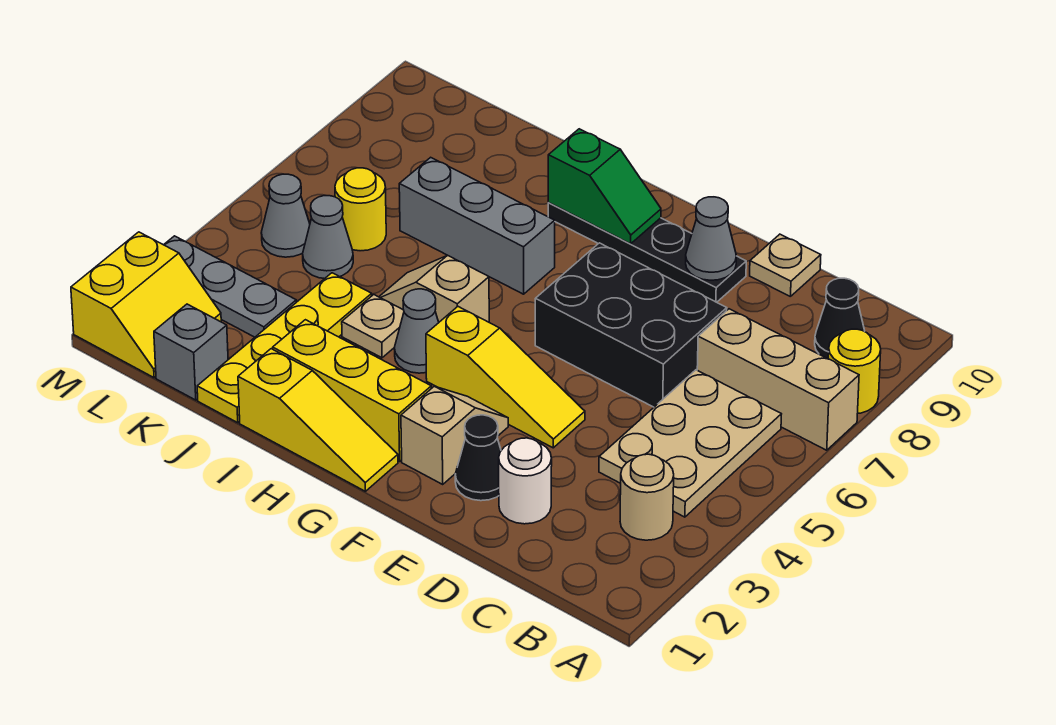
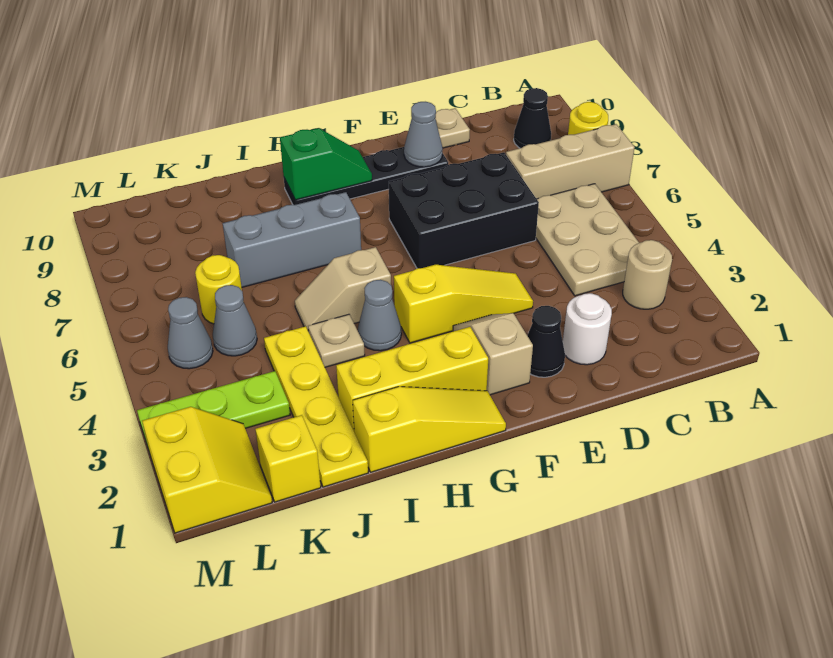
grey brick K1 level 1 -> yellow brick K1 level 1
grey plate K3:M3 level 1 -> lime plate K3:M3 level 1

